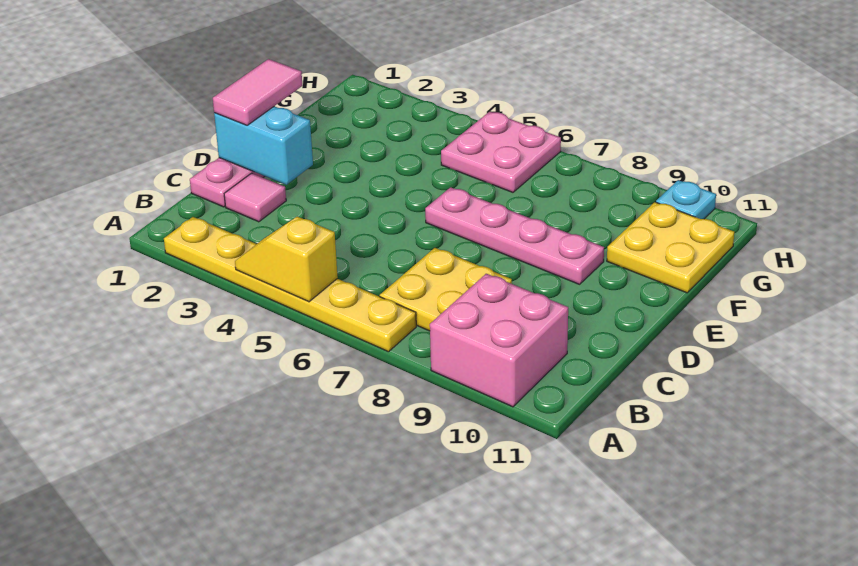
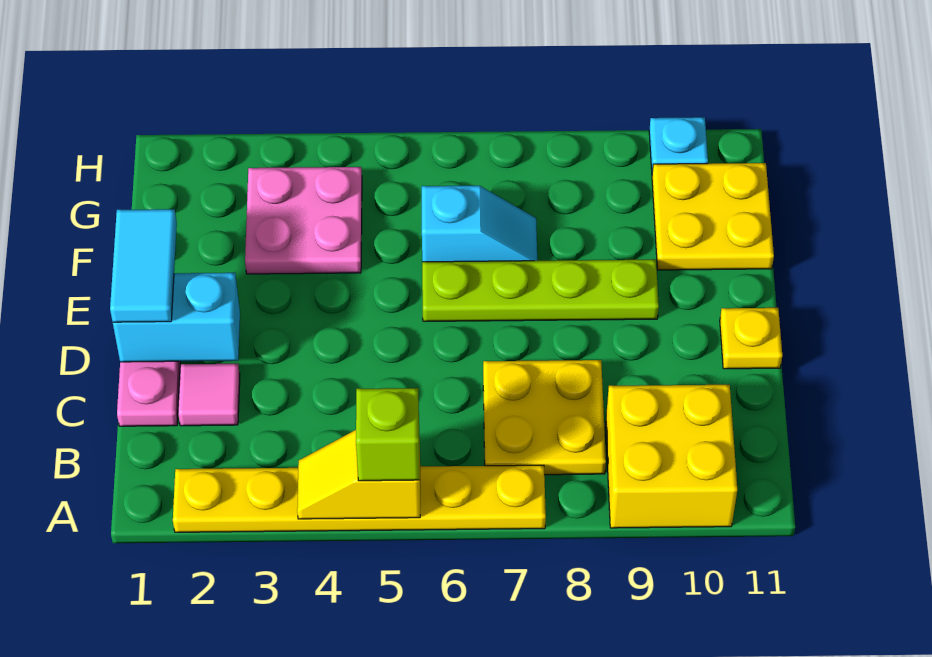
none -> lime brick A5 level 3
pink brick A9:B10 level 1 -> yellow brick A9:B10 level 1
pink tile D1:E1 level 3 -> cyan tile D1:E1 level 3
none -> yellow plate D11 level 1
pink plate E6:E9 level 1 -> lime plate E6:E9 level 1
none -> cyan slope F6:F7 level 1 top 6
pink plate G5:H6 level 1 -> pink plate F3:G4 level 1

